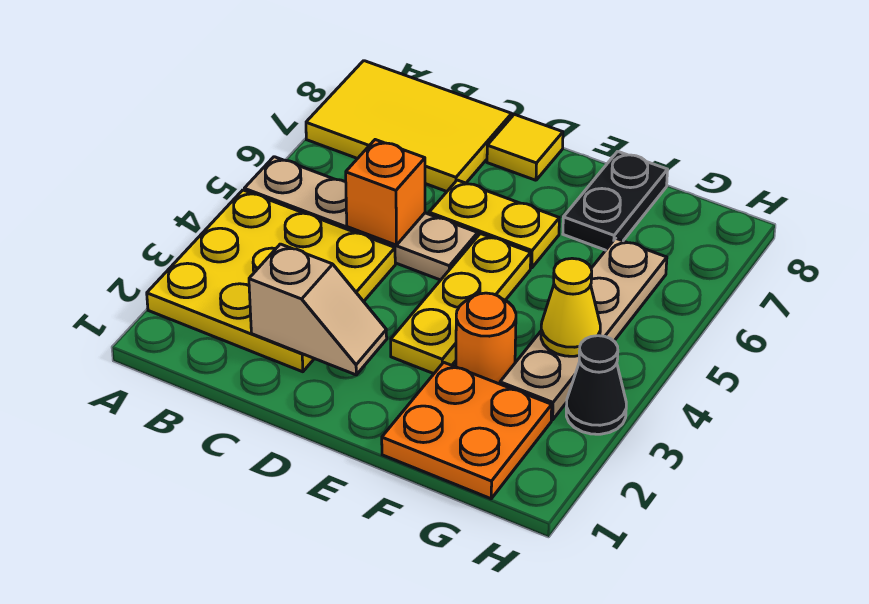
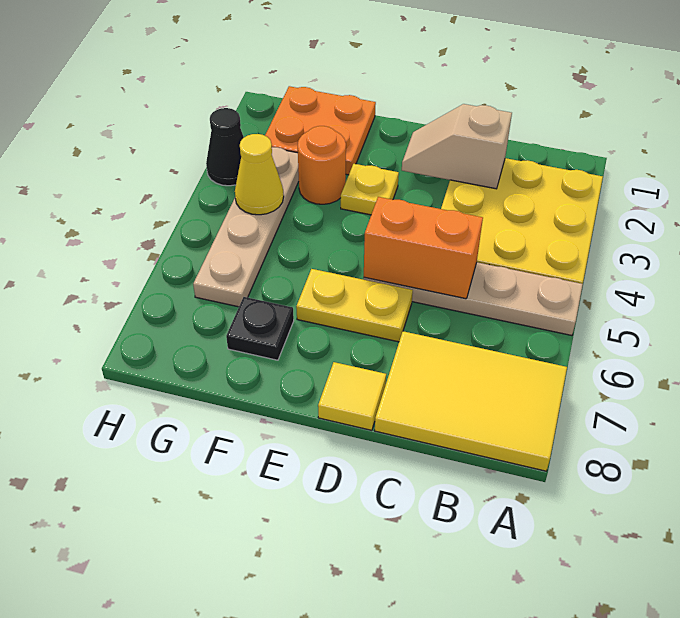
orange brick C5 level 2 -> orange brick C5:D5 level 2
yellow plate E3:E5 level 1 -> yellow plate E3 level 1
black plate F7:F8 level 1 -> black plate F7 level 1

